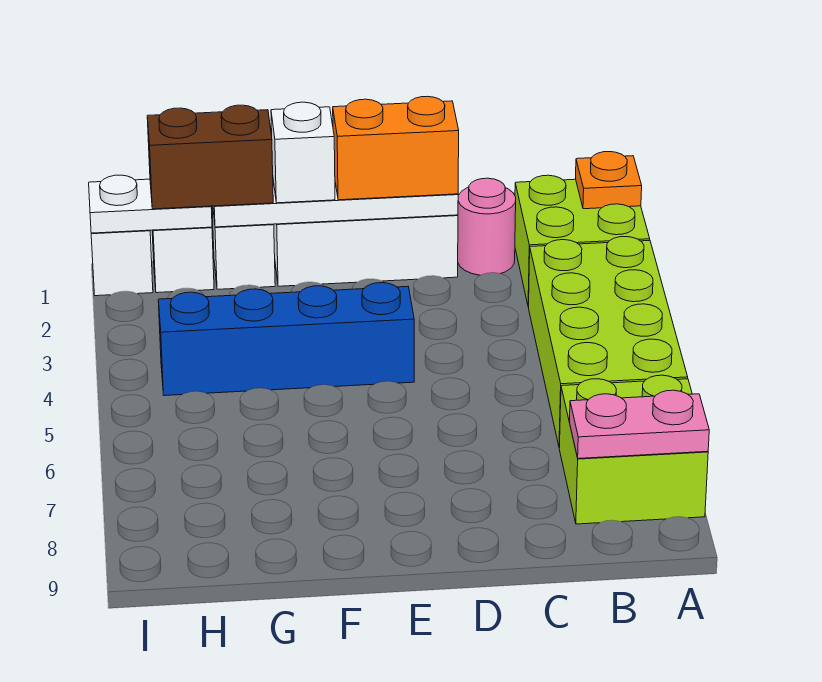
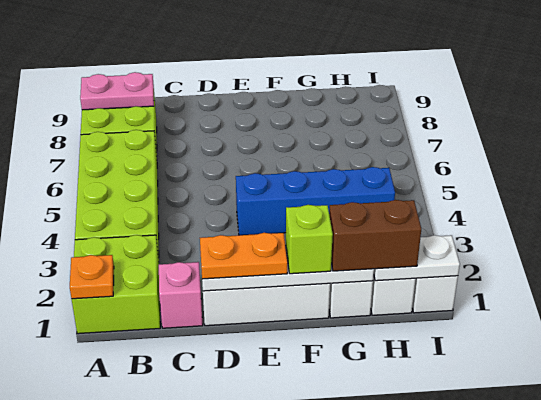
pink round brick C1 level 1 -> pink brick C1 level 1
orange brick D1:E1 level 3 -> orange plate D1:E1 level 3
white brick F1 level 3 -> lime brick F1 level 3

